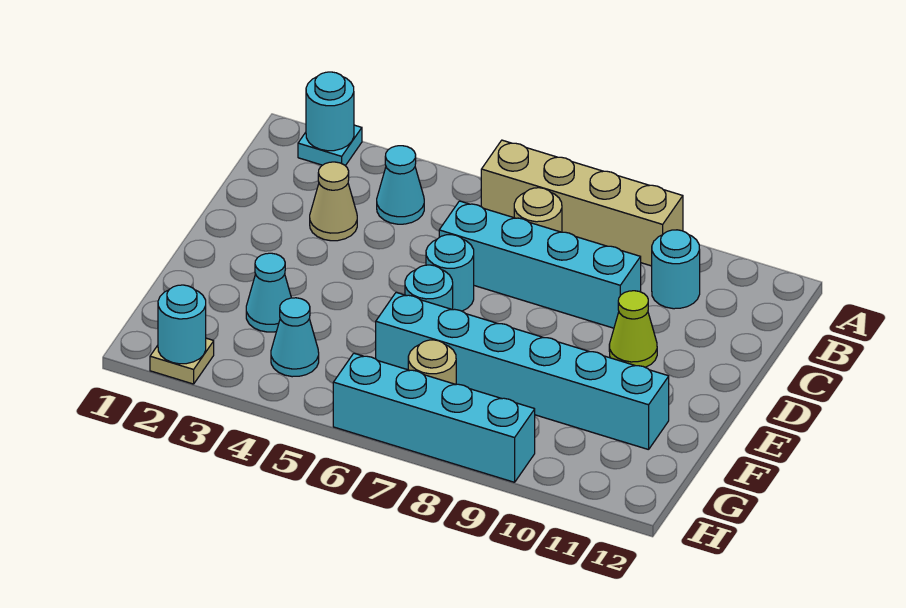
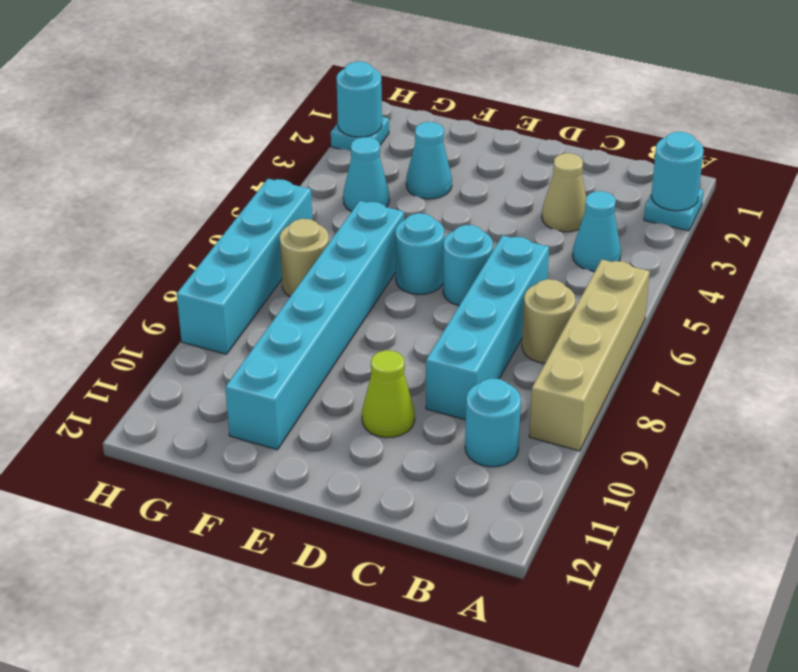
tan plate H2 level 1 -> cyan plate H2 level 1

